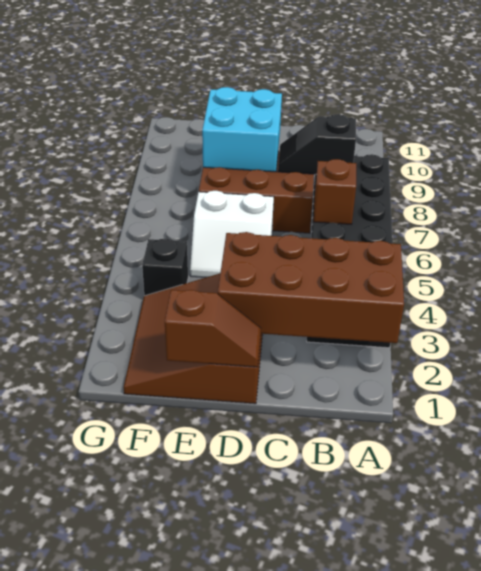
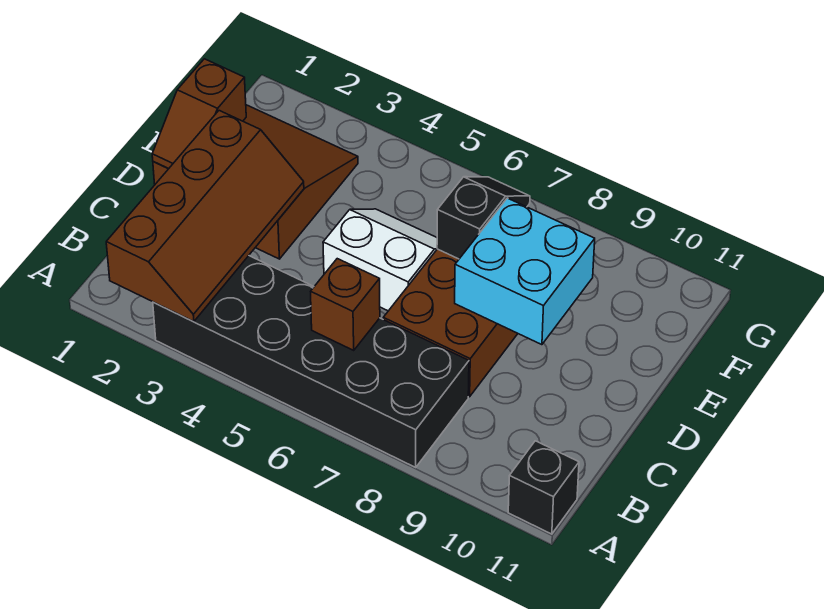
brown brick A2:D3 level 2 -> brown slope A2:D3 level 2 top 2
black slope B8:C8 level 2 top B -> black slope E7:F7 level 2 top E
white slope D5:E6 level 1 top 6 -> white slope D5:E6 level 1 top D
black brick F4 level 1 -> black brick A11 level 1

